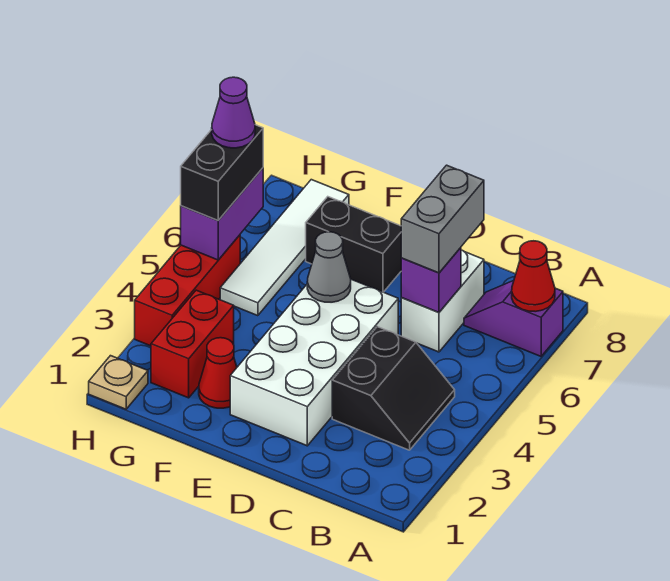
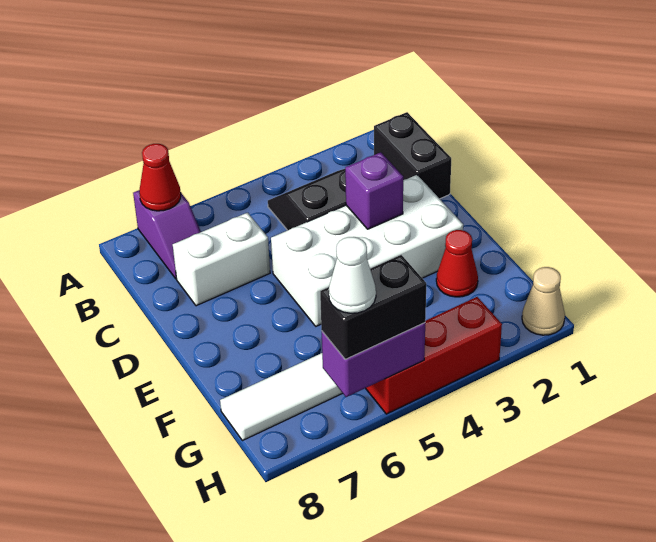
purple brick C6 level 2 -> purple brick D3 level 2
grey brick C6:C7 level 3 -> none
grey cone E5 level 2 -> none
black brick E7:F7 level 1 -> black brick B1:C1 level 1
red brick G2:G3 level 1 -> none
tan plate H1 level 1 -> tan cone H1 level 1
purple cone H6 level 4 -> white cone H6 level 4

